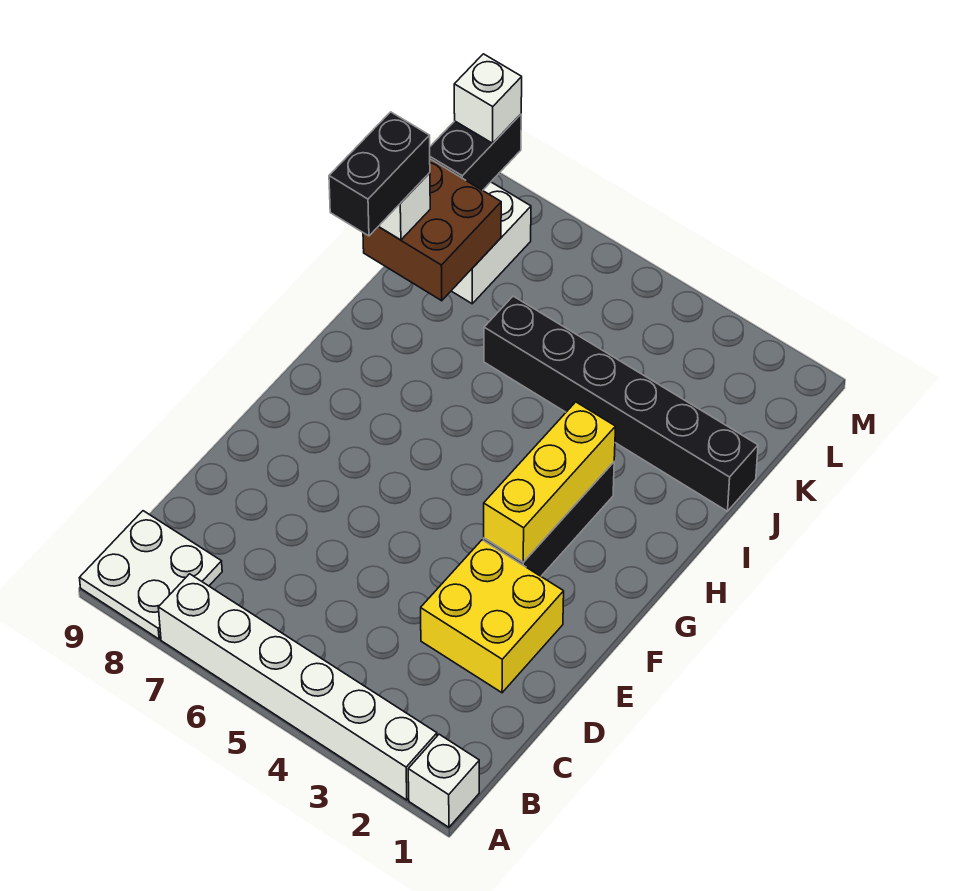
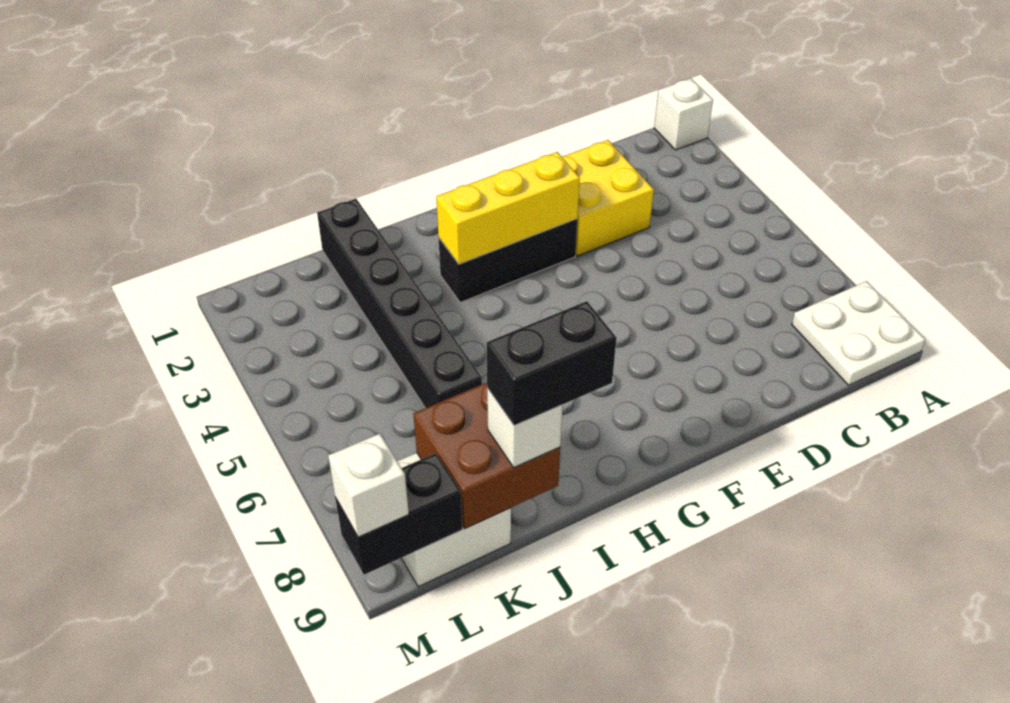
white brick A2:A7 level 1 -> none

